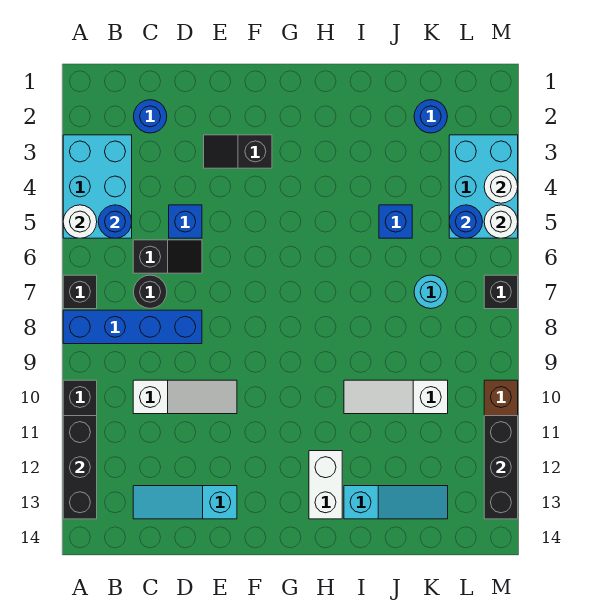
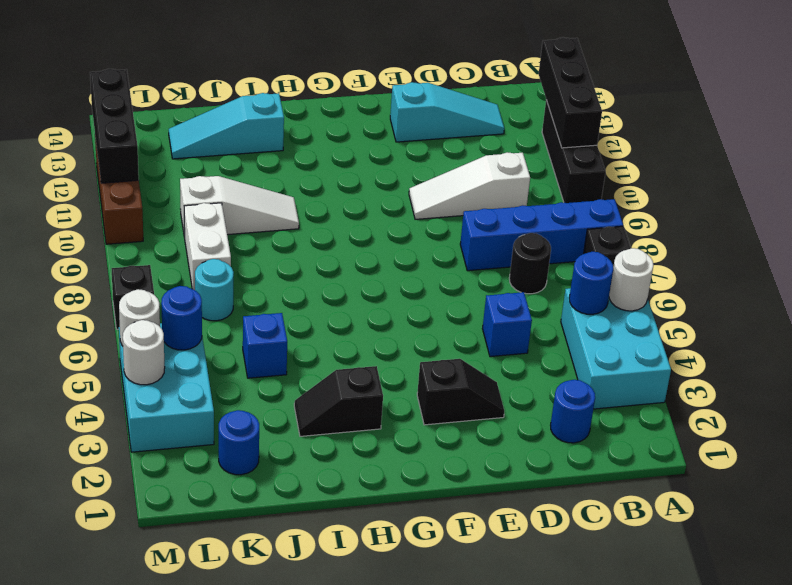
black slope C6:D6 level 1 top C -> black slope H3:I3 level 1 top H
white brick H12:H13 level 1 -> white brick K8:K9 level 1

